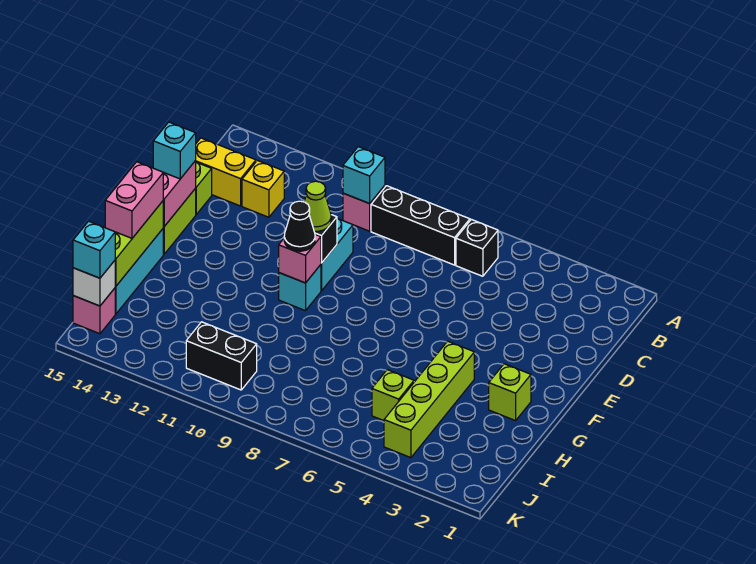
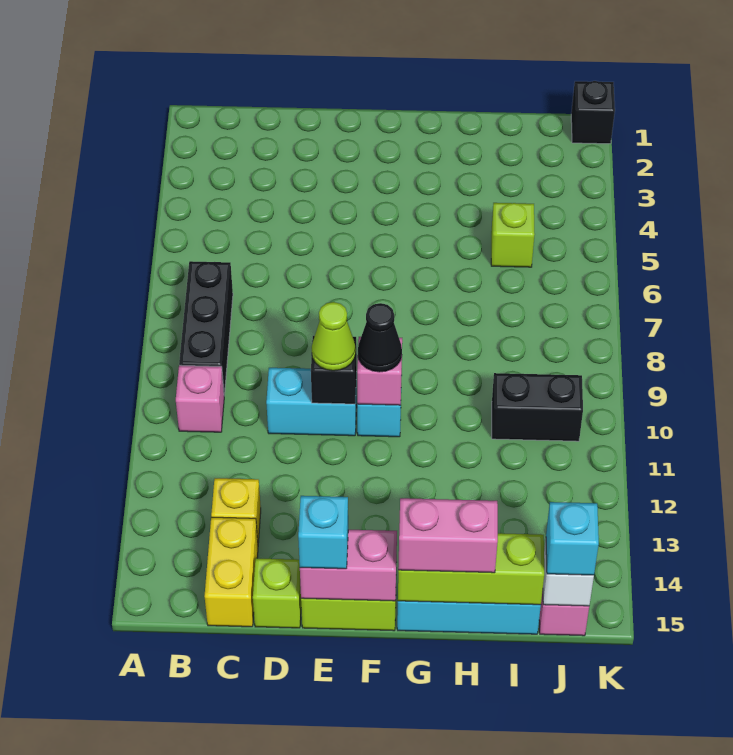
black brick B6 level 1 -> black brick K1 level 1
cyan brick B10 level 2 -> none
lime brick G2 level 1 -> none
lime brick G4:J4 level 1 -> none
black brick J10:J11 level 1 -> black brick I10:J10 level 1

